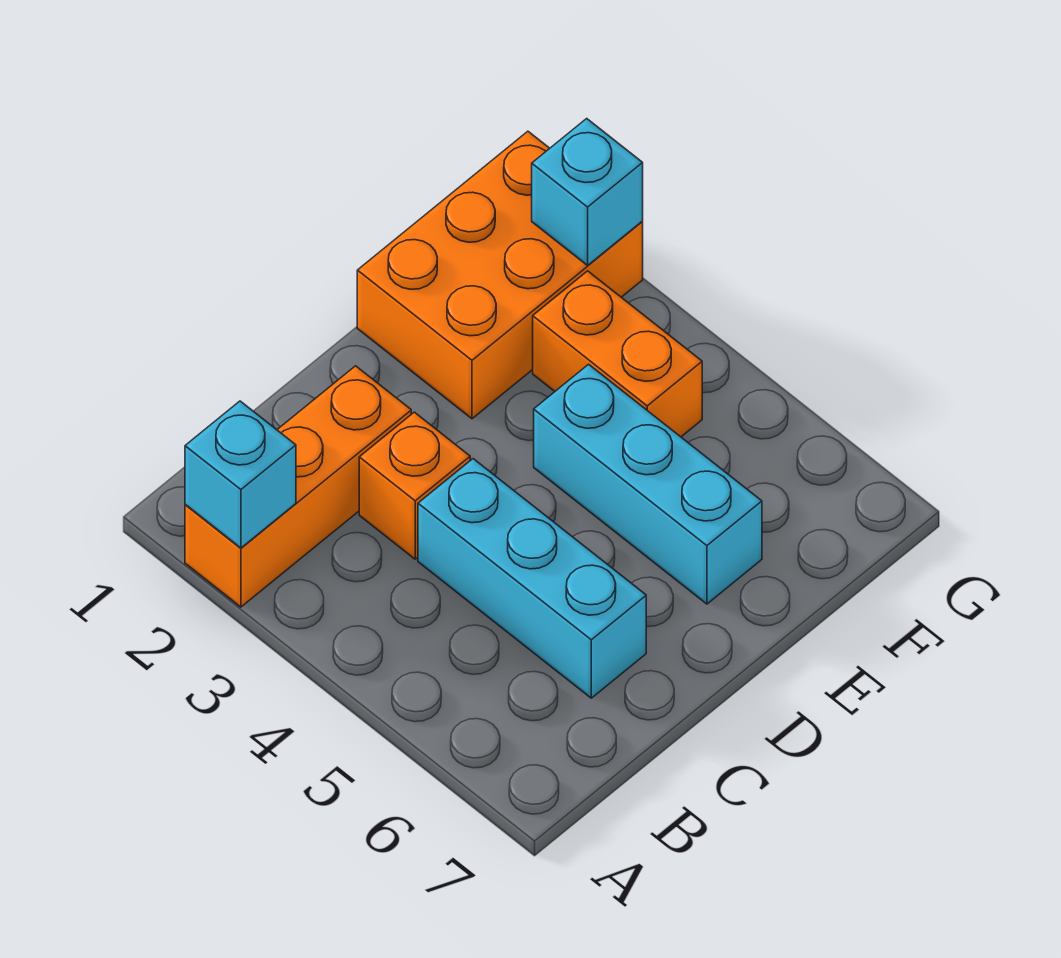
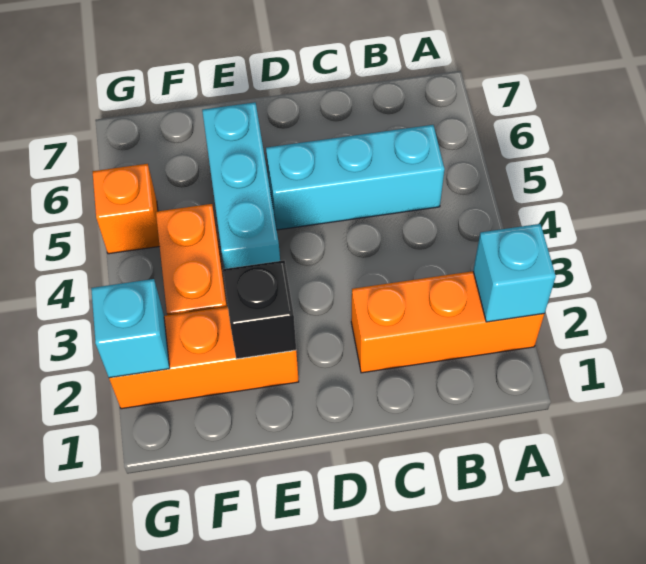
orange brick C3 level 1 -> orange brick G5 level 1
cyan brick C4:C6 level 1 -> cyan brick B5:D5 level 1
orange brick E1:G2 level 1 -> orange brick E2:G2 level 1
none -> black brick E2 level 2

